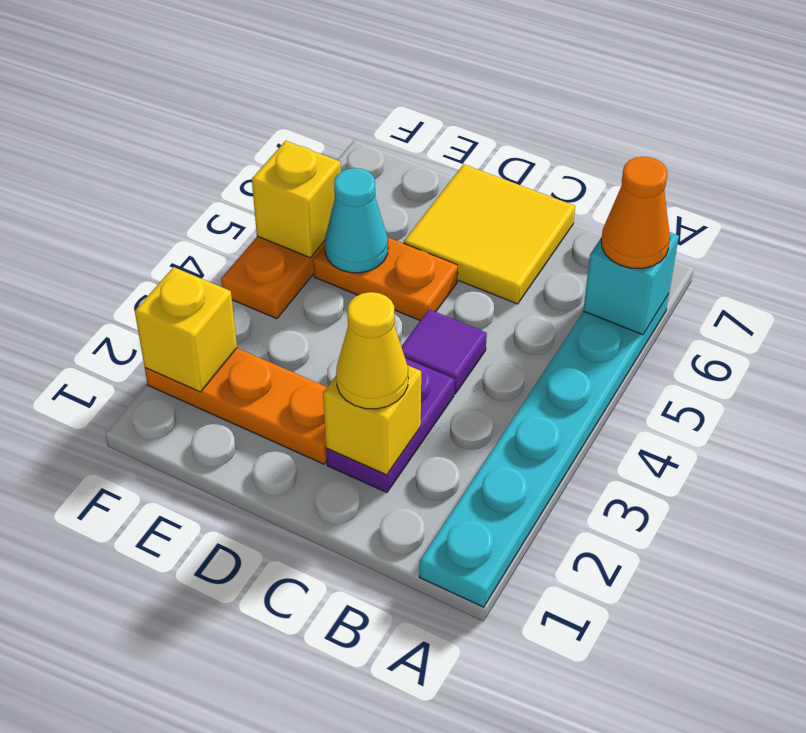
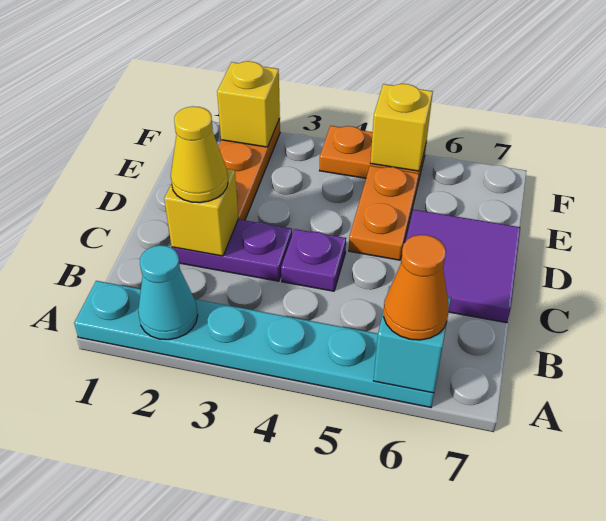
purple tile C4 level 1 -> purple plate C4 level 1
yellow tile C6:D7 level 1 -> purple tile C6:D7 level 1
cyan cone E5 level 2 -> cyan cone A2 level 2

